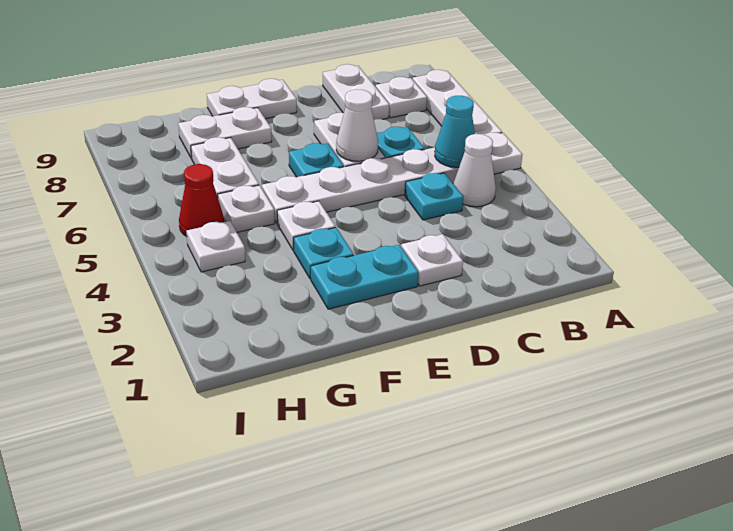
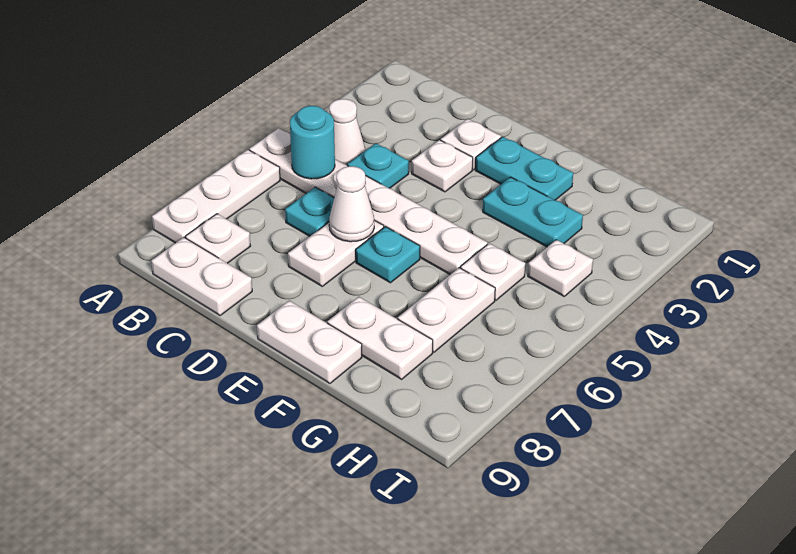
cyan cone B5 level 2 -> cyan round brick B5 level 2
white plate C8:C9 level 1 -> white plate B9:C9 level 1
cyan plate F3 level 1 -> cyan plate F3:G3 level 1
white plate F4 level 1 -> white plate D3 level 1
red cone H5 level 1 -> none

